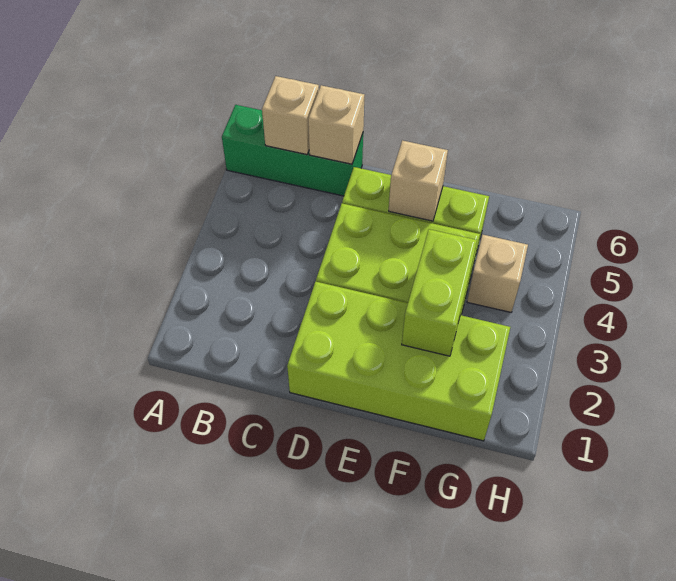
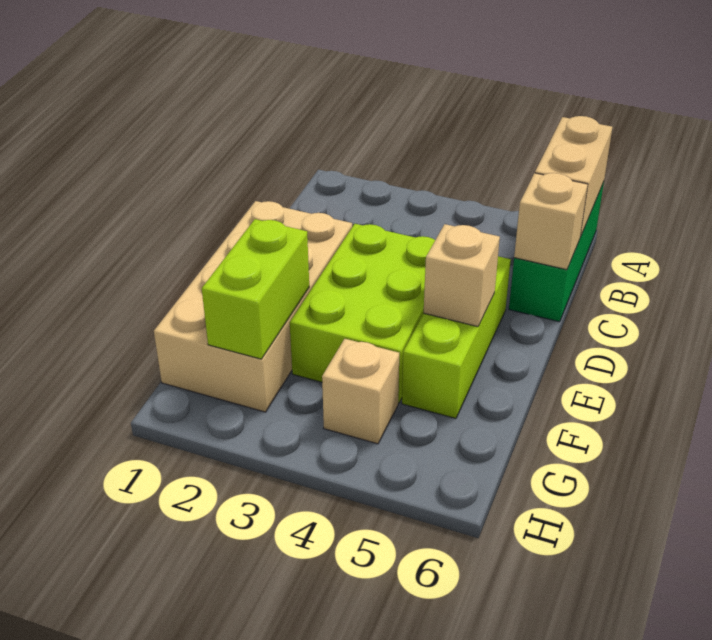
tan brick B6 level 2 -> tan brick A6:B6 level 2
lime brick D1:G2 level 1 -> tan brick D1:G2 level 1
lime brick F2:F3 level 2 -> lime brick F2:G2 level 2

